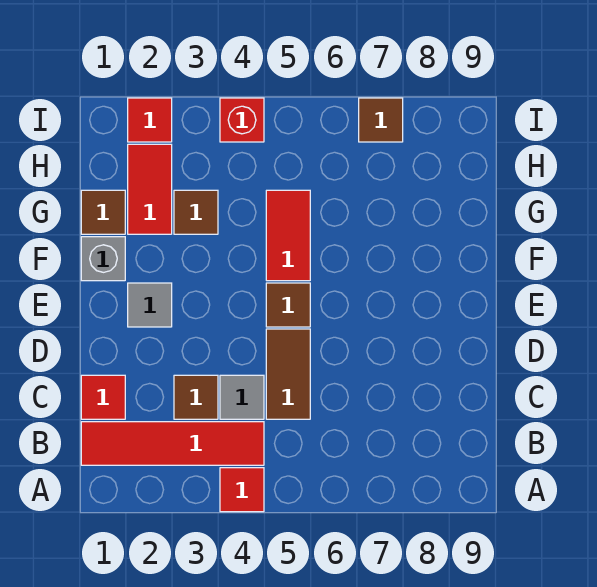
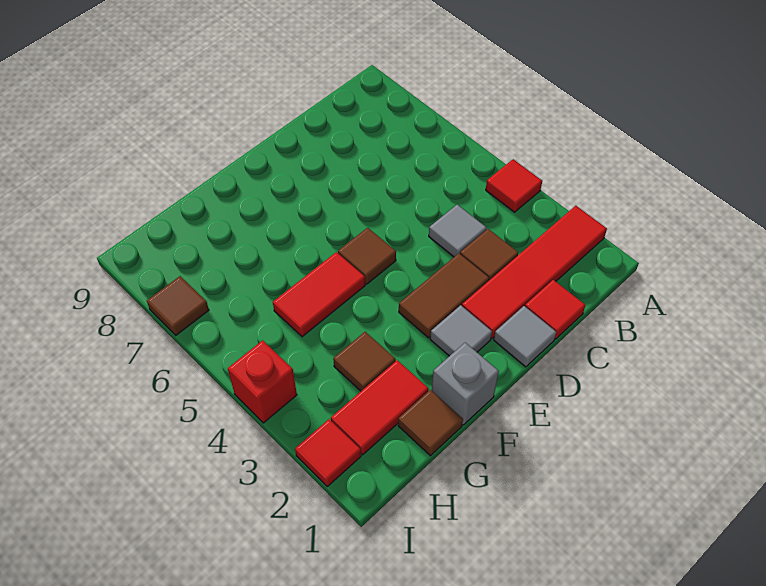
red tile B1:B4 level 1 -> red tile A2:D2 level 1
brown tile C5:D5 level 1 -> brown tile D3:E3 level 1
none -> grey tile D1 level 1

